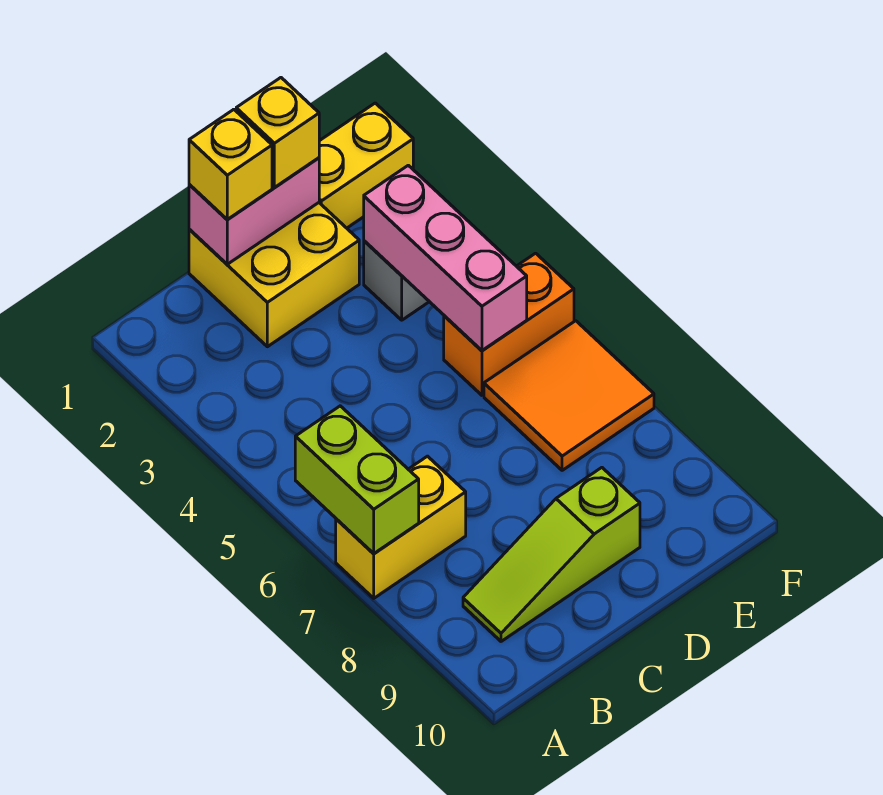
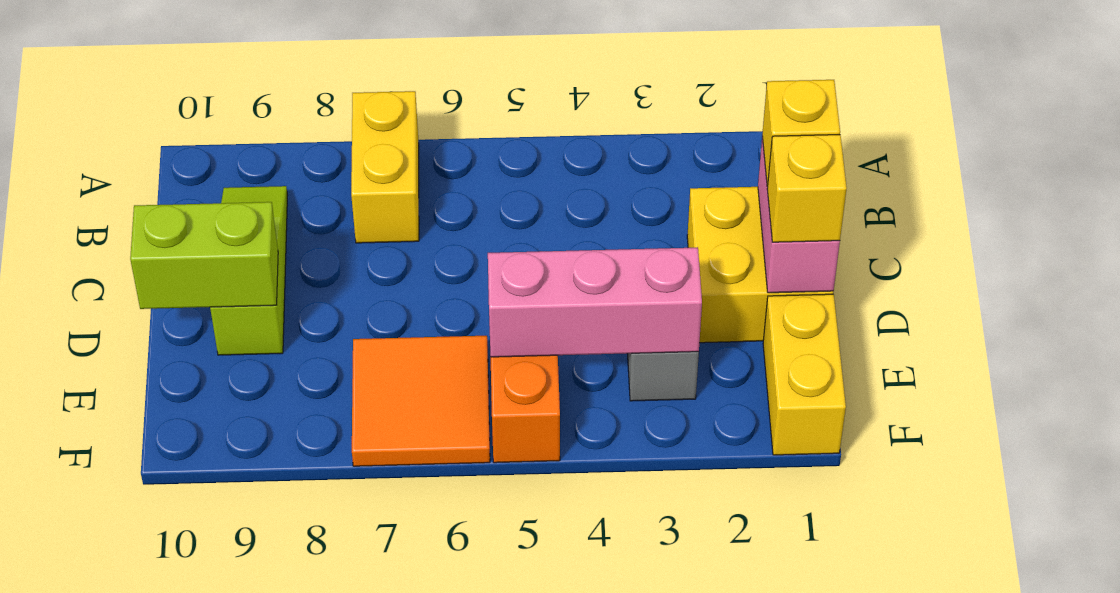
lime brick A6:A7 level 2 -> lime brick D9:D10 level 2

